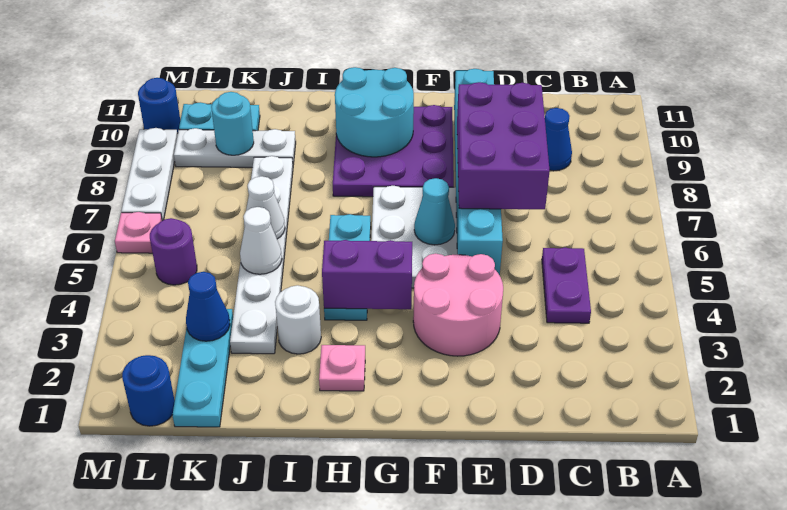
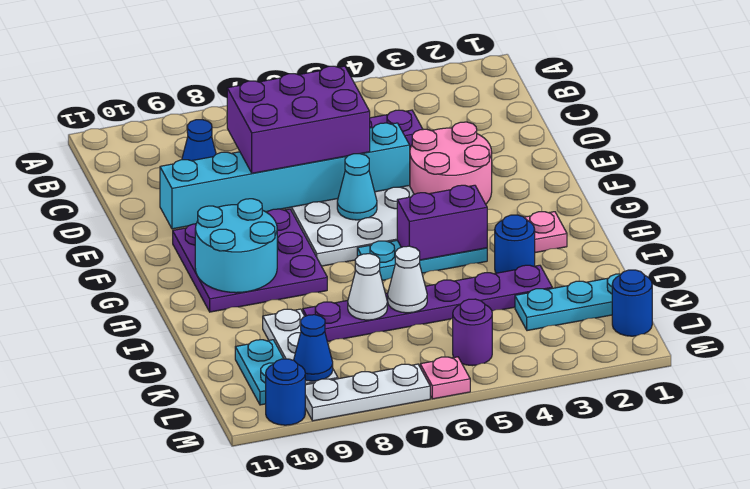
purple brick G4:H4 level 2 -> purple brick H4:H5 level 2
white round brick I3 level 1 -> blue round brick I3 level 1
white plate J3:J8 level 1 -> purple plate J3:J8 level 1
white cone J5 level 2 -> white cone J7 level 2
blue cone K3 level 2 -> blue cone L9 level 2
cyan round brick K9 level 2 -> none

